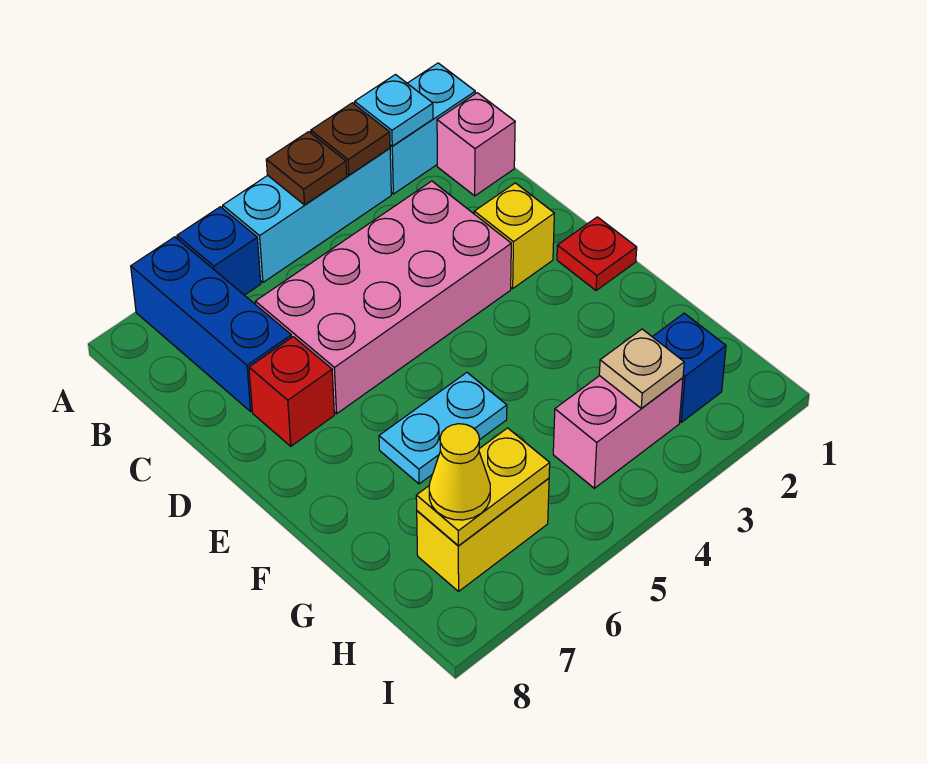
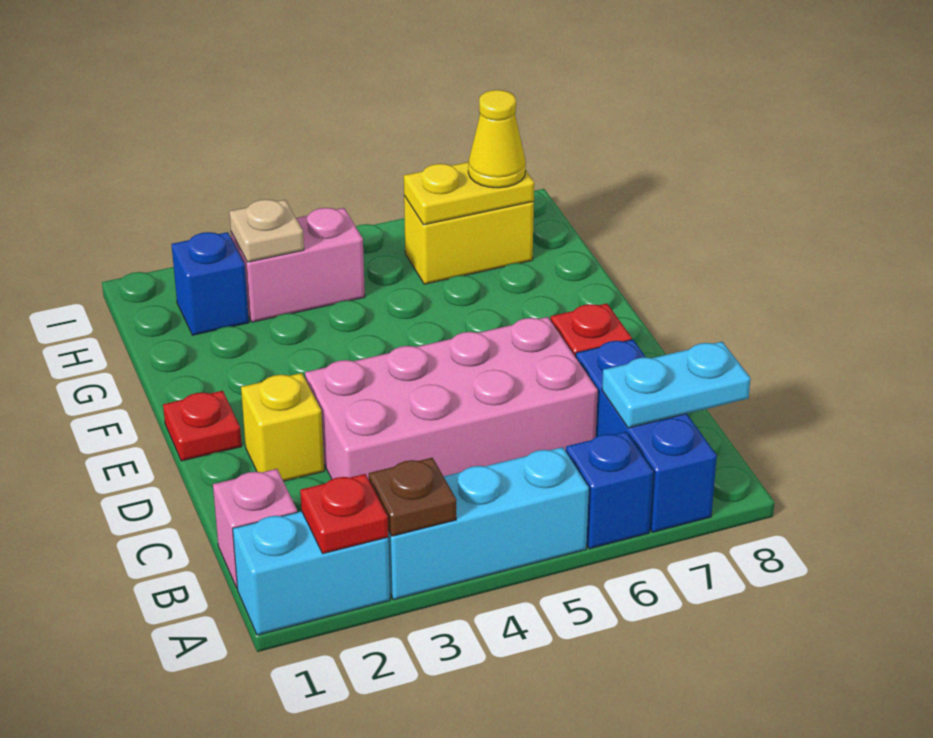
cyan plate A2 level 2 -> red plate A2 level 2
brown plate A4 level 2 -> none
cyan plate F5:F6 level 1 -> cyan plate B7:B8 level 2

